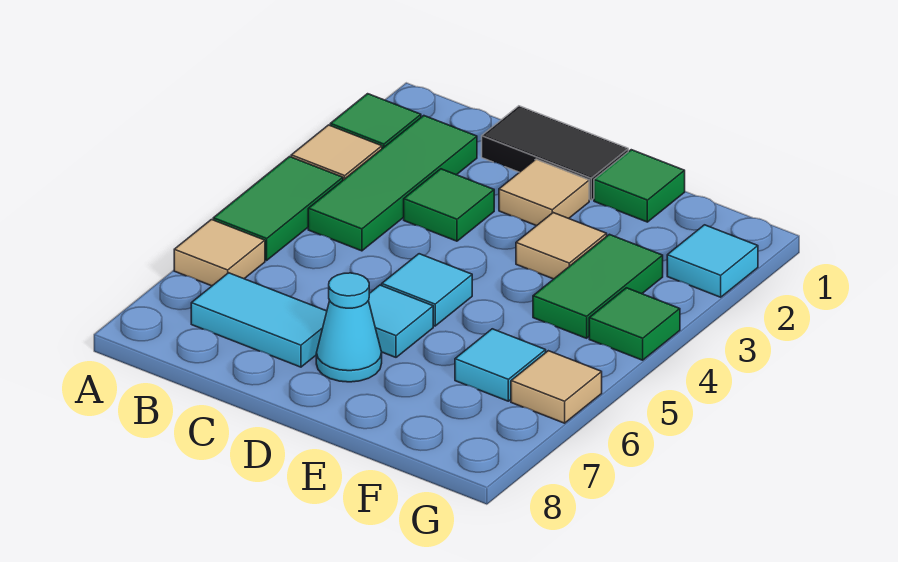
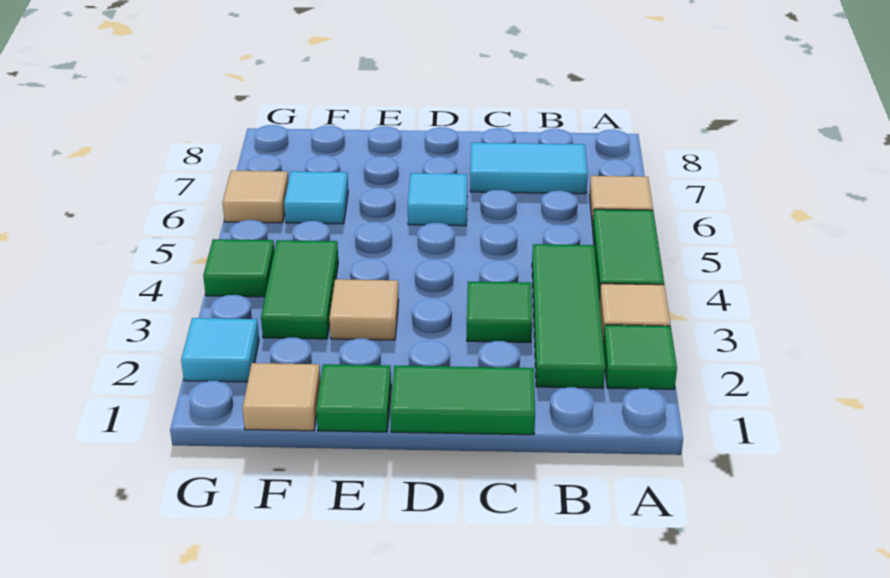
black tile C1:D1 level 1 -> green tile C1:D1 level 1
tan tile D2 level 1 -> tan tile F1 level 1
cyan tile D5 level 1 -> none
cyan cone D7 level 1 -> none

